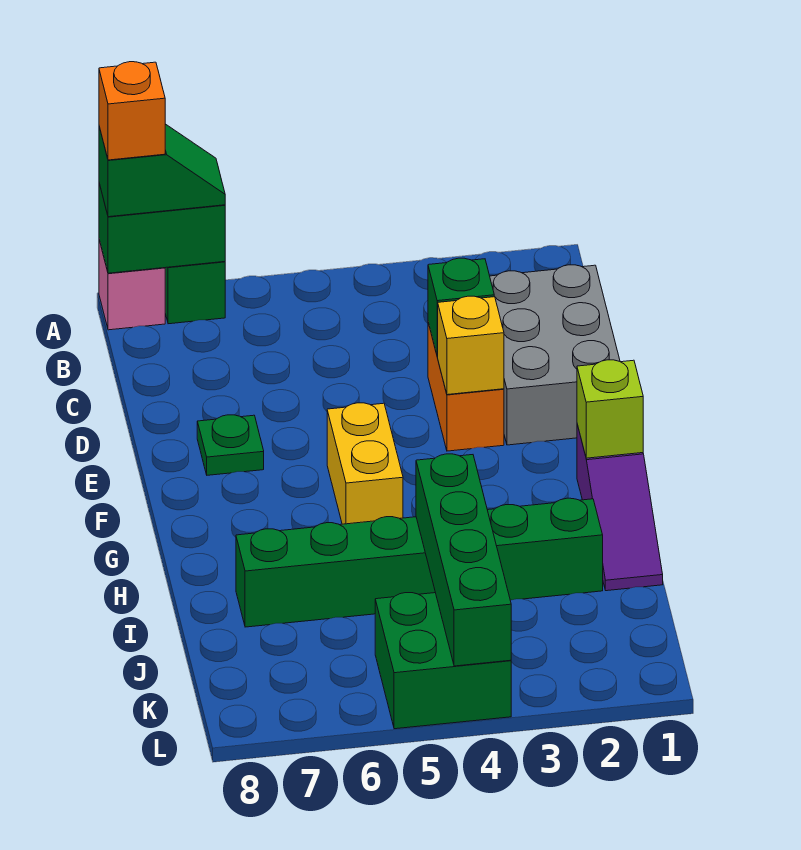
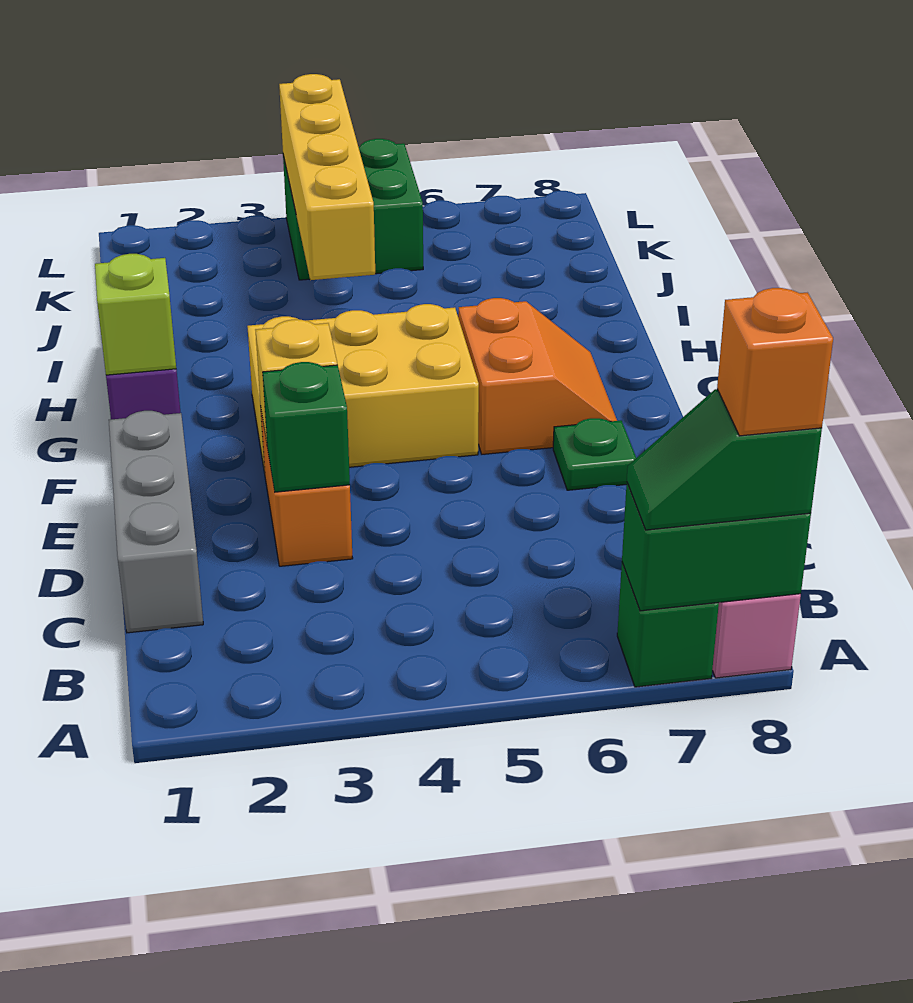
grey brick C1:E2 level 1 -> grey brick C1:E1 level 1
yellow brick F5:G5 level 1 -> yellow brick F3:G5 level 1
none -> orange slope F6:G7 level 1 top 6
green brick I2:I7 level 1 -> none
green brick I4:L4 level 2 -> yellow brick I4:L4 level 2

